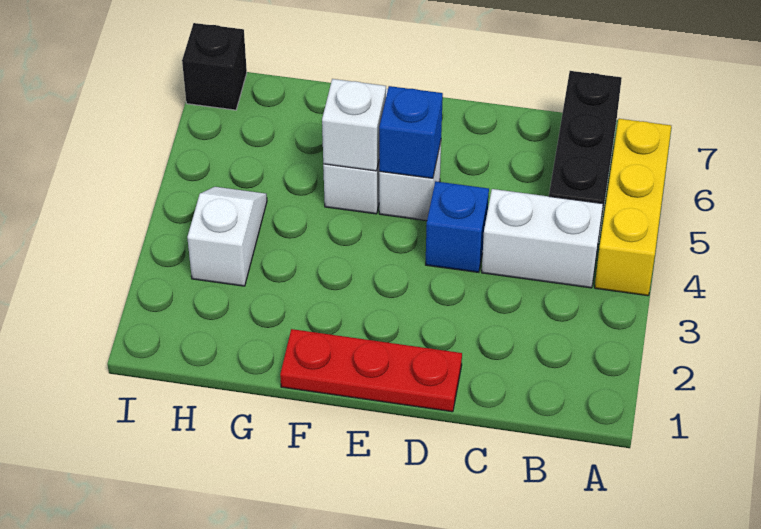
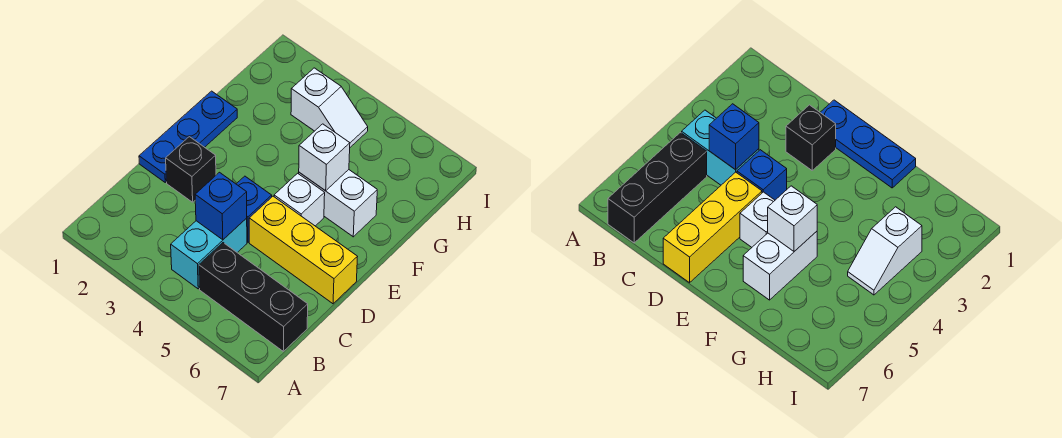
yellow brick A4:A6 level 1 -> yellow brick D5:D7 level 1
white brick B4:C4 level 1 -> cyan brick B4:C4 level 1
red plate D1:F1 level 1 -> blue plate D1:F1 level 1
blue brick E5 level 2 -> blue brick C4 level 2
black brick I7 level 1 -> black brick D2 level 1

